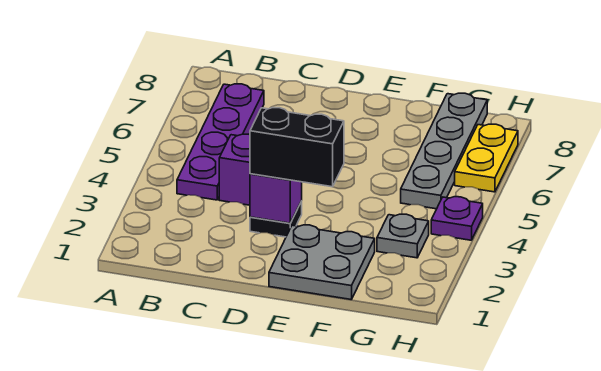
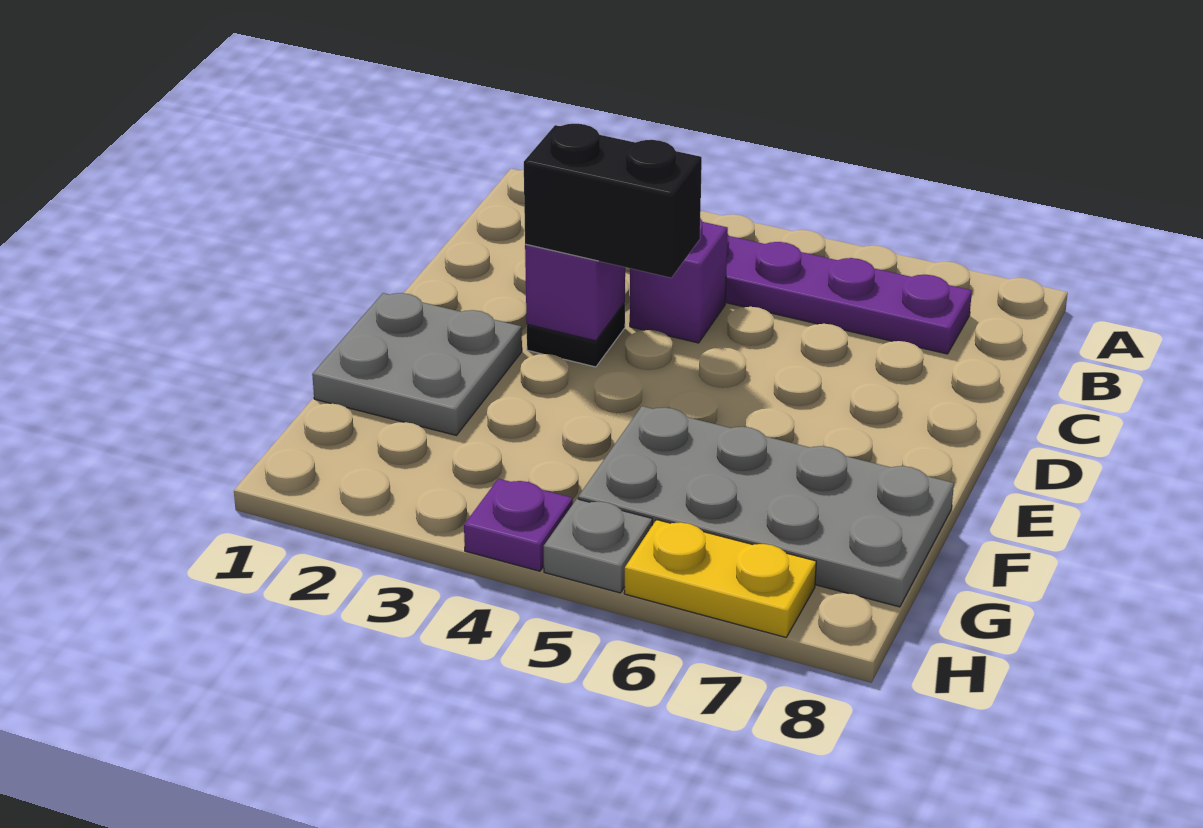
black brick D3:E3 level 3 -> black brick D3:D4 level 3
grey plate G3 level 1 -> grey plate H5 level 1
grey plate G5:G8 level 1 -> grey plate F5:G8 level 1

